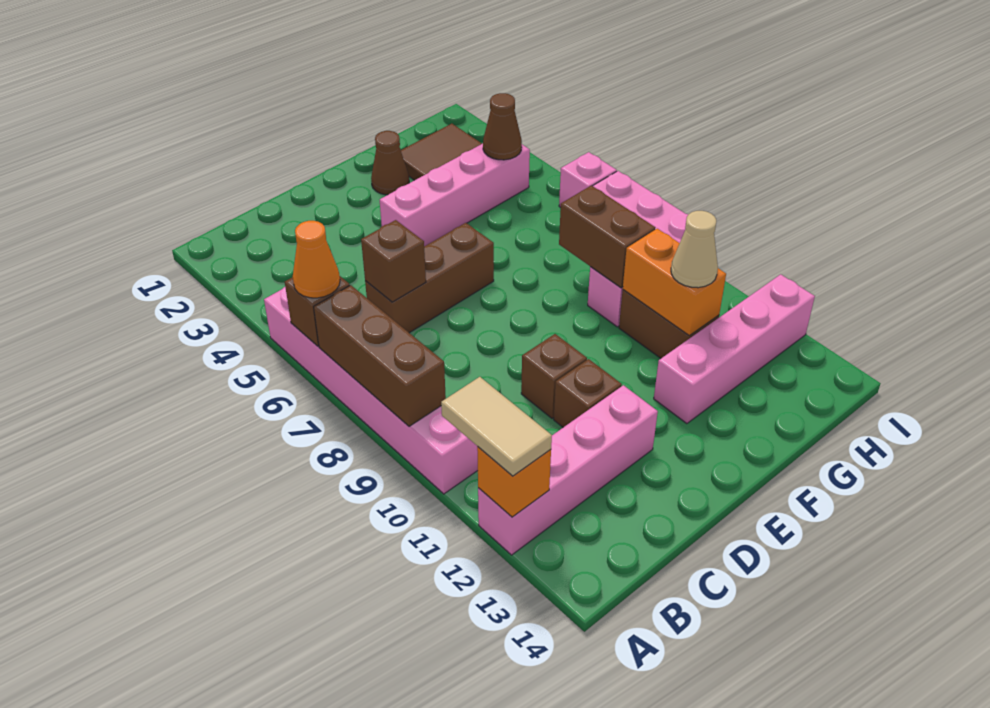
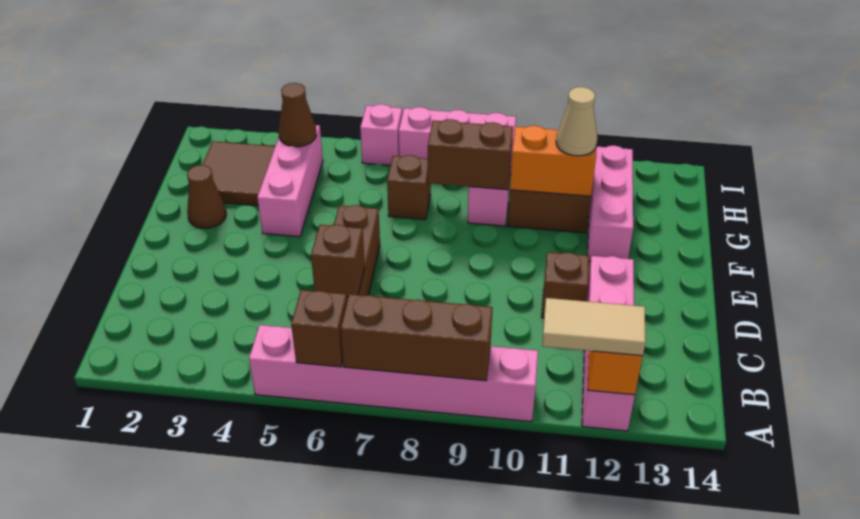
orange cone A6 level 3 -> none
brown brick D10 level 1 -> brown brick G7 level 1
pink brick E4:H4 level 1 -> pink brick F4:H4 level 1
pink brick F12:I12 level 1 -> pink brick F12:H12 level 1

